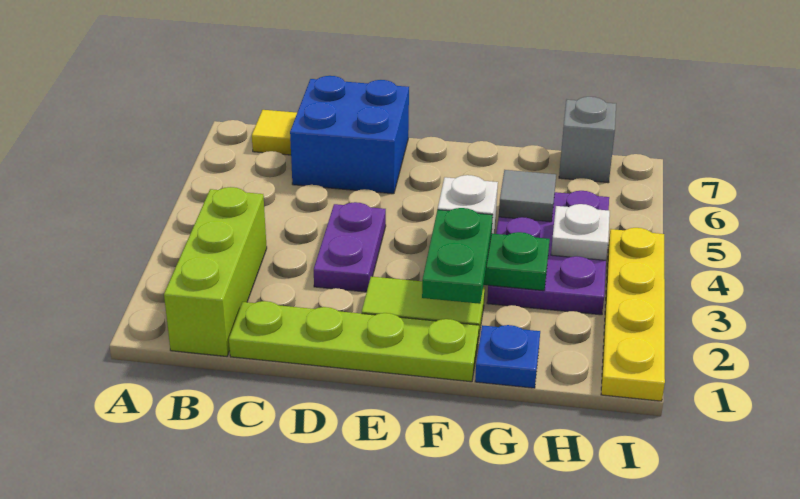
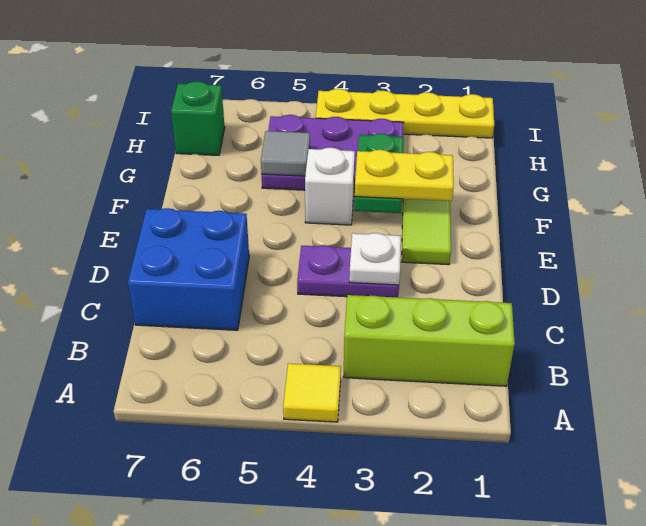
yellow tile B7 level 1 -> yellow tile A4 level 1
lime plate C1:F1 level 1 -> none
green plate F2:F3 level 3 -> yellow plate F2:F3 level 3
blue plate G1 level 1 -> none
white plate H4 level 2 -> white plate D3 level 2
grey brick H7 level 1 -> green brick H7 level 1

